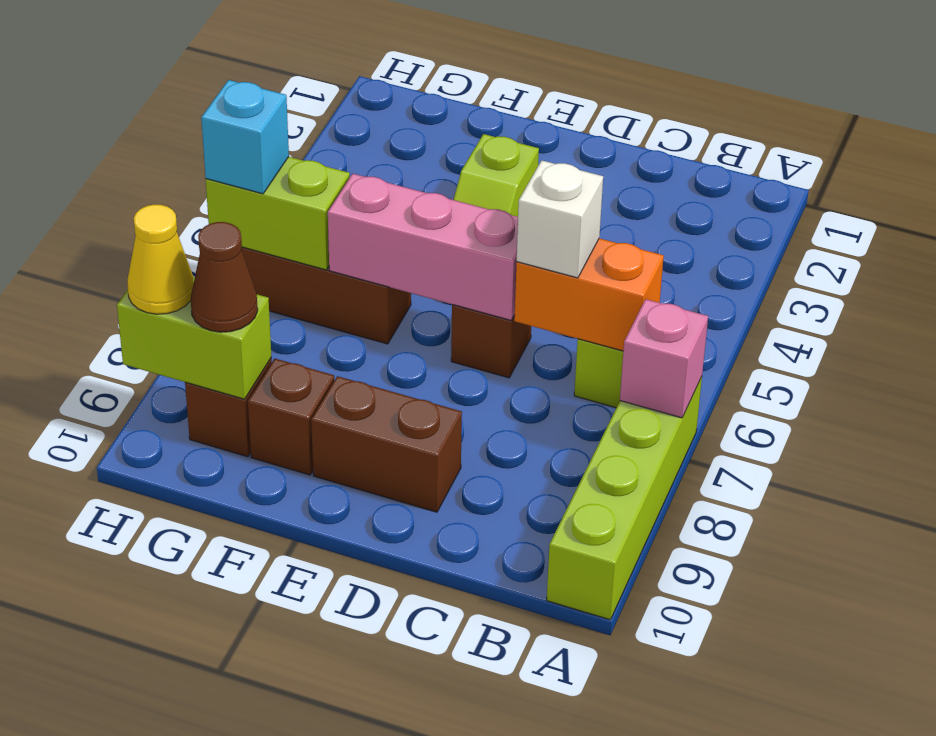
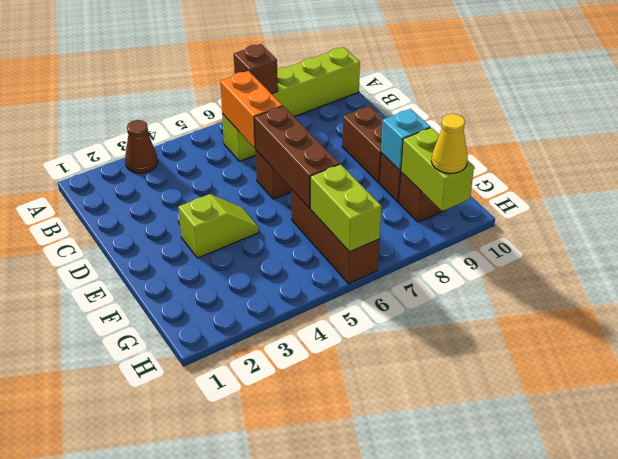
pink brick A7 level 2 -> brown brick A7 level 2
white brick C6 level 3 -> none
pink brick D6:F6 level 2 -> brown brick D6:F6 level 2
brown cone G9 level 3 -> brown cone A3 level 1
cyan brick H6 level 3 -> cyan brick F9 level 2

